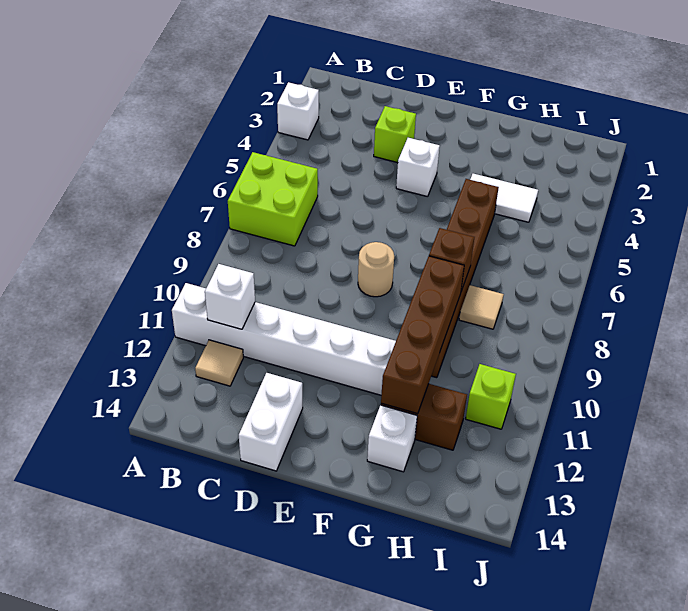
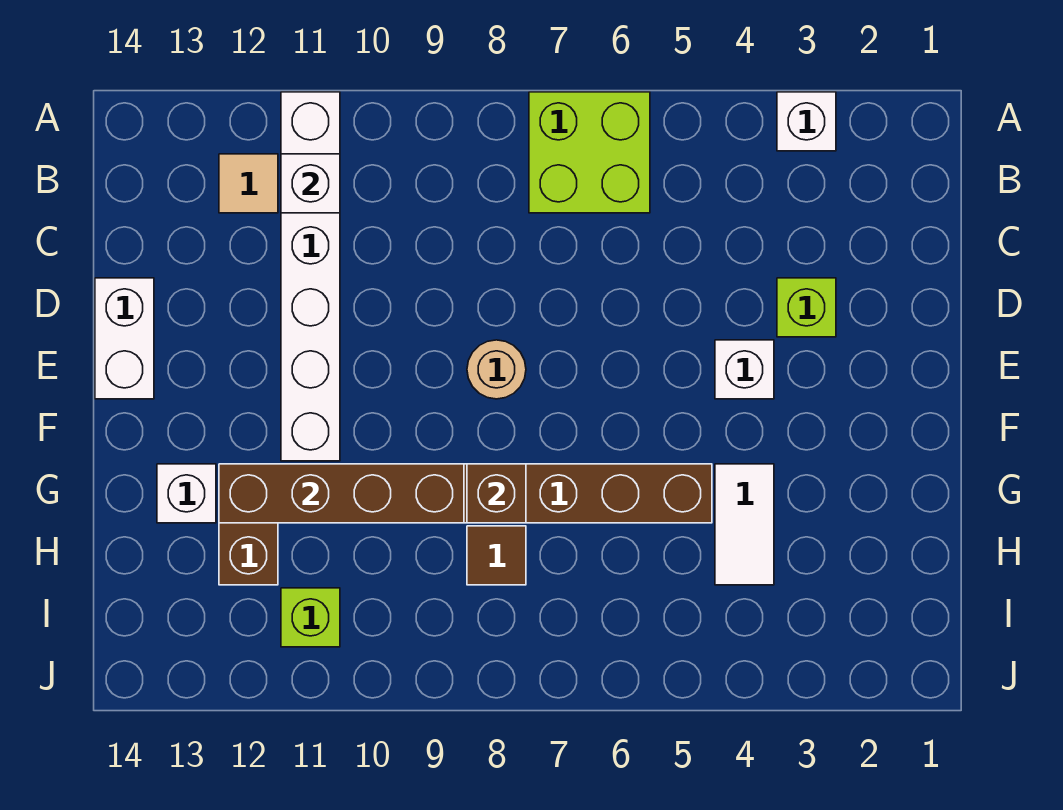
white brick D13:D14 level 1 -> white brick D14:E14 level 1
tan tile H8 level 1 -> brown tile H8 level 1

